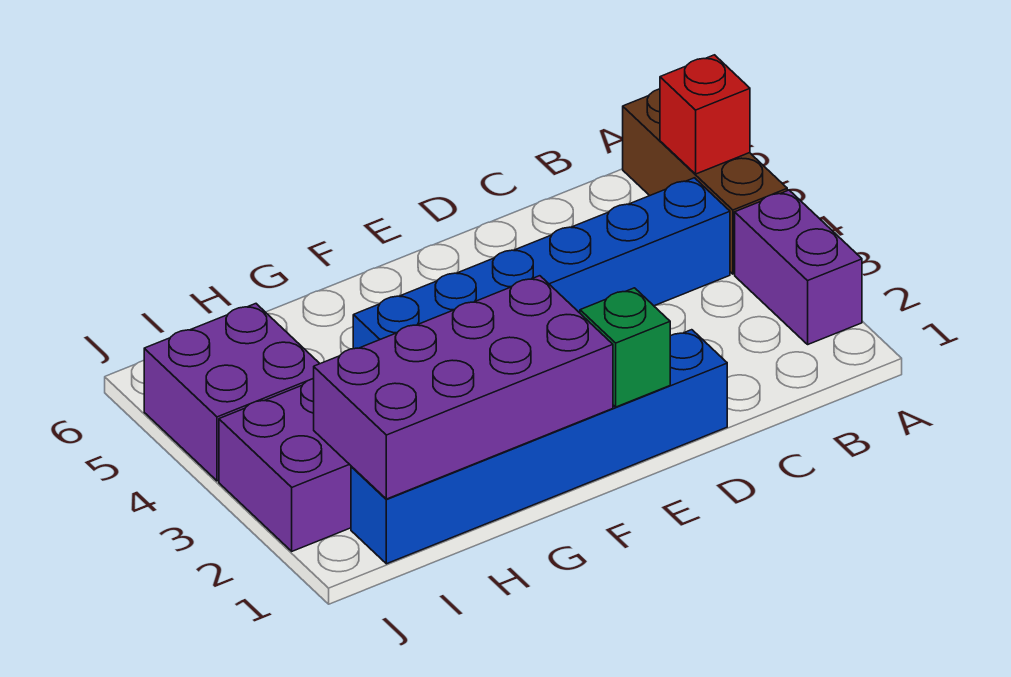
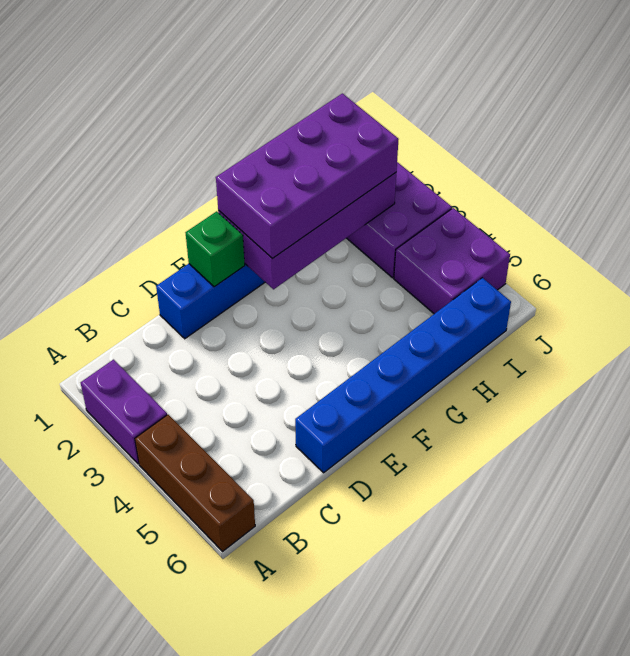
red brick A5 level 2 -> none
blue brick B4:G4 level 1 -> blue brick D6:I6 level 1
none -> purple brick F1:I2 level 3

